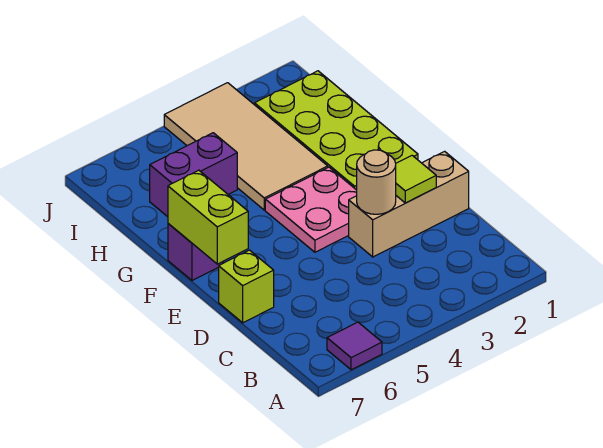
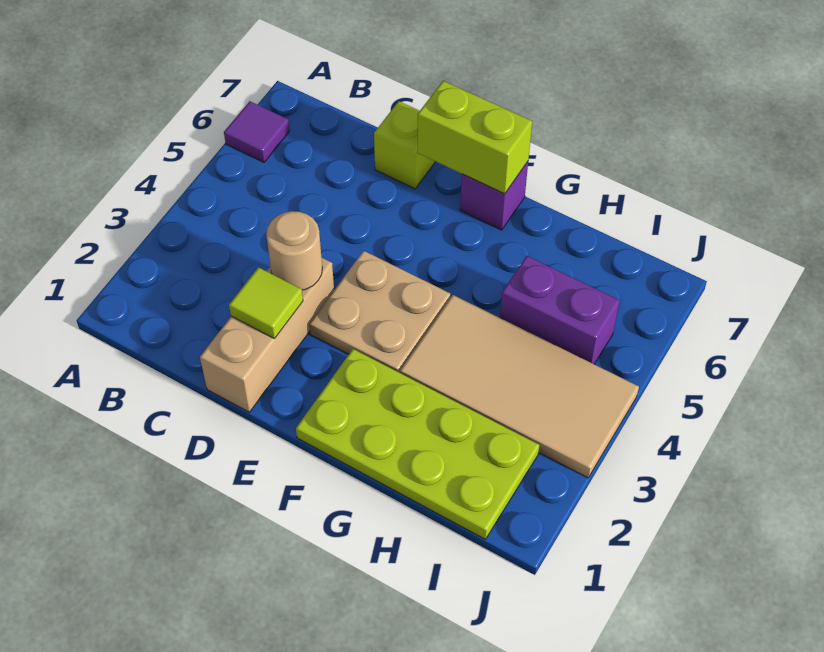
pink plate E3:F4 level 1 -> tan plate E3:F4 level 1
purple brick H5:H6 level 1 -> purple brick H5:I5 level 1

